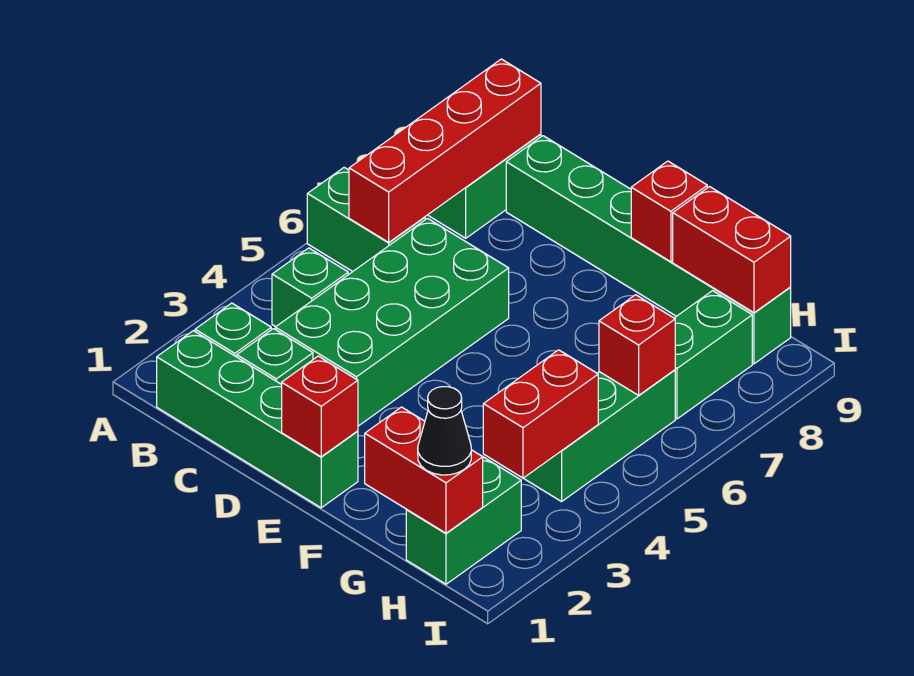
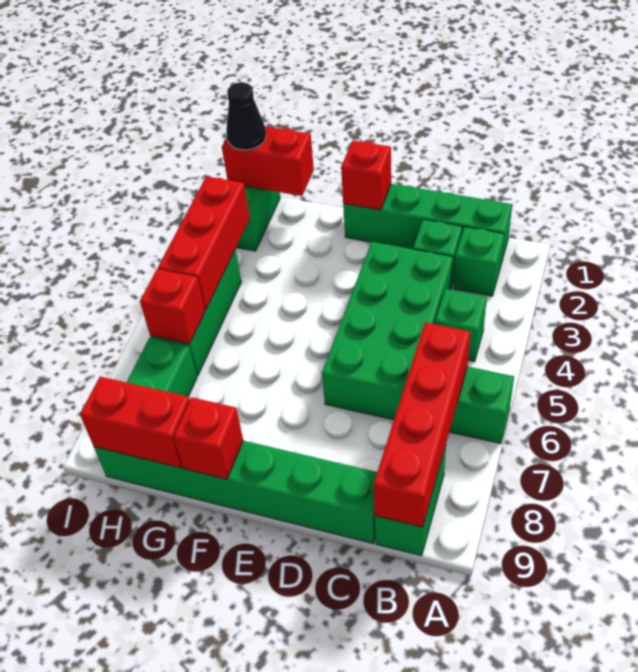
red brick H3:H4 level 2 -> red brick H3:H5 level 2

